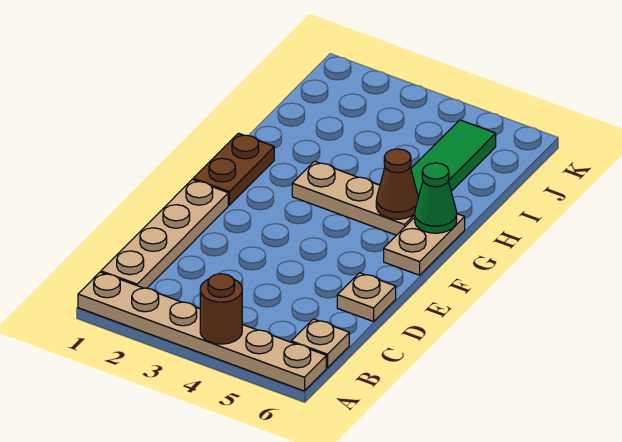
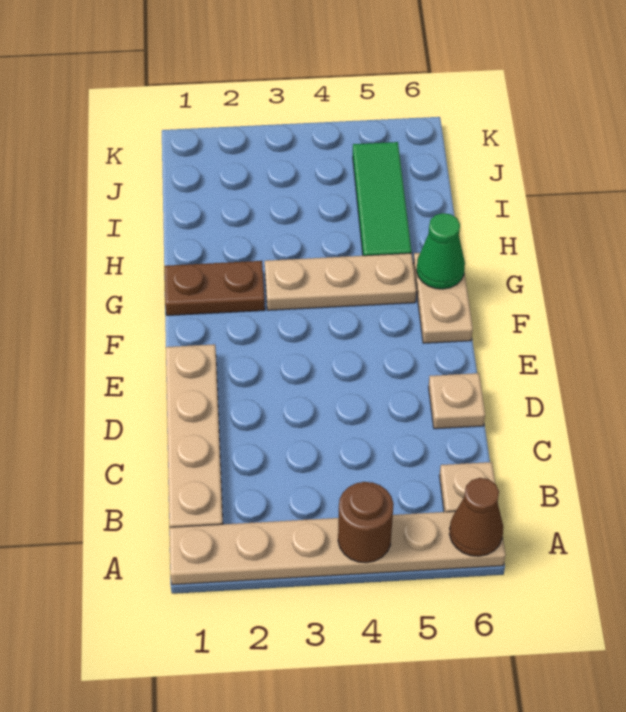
brown plate F1:G1 level 1 -> brown plate G1:G2 level 1
brown cone G5 level 2 -> brown cone A6 level 2

